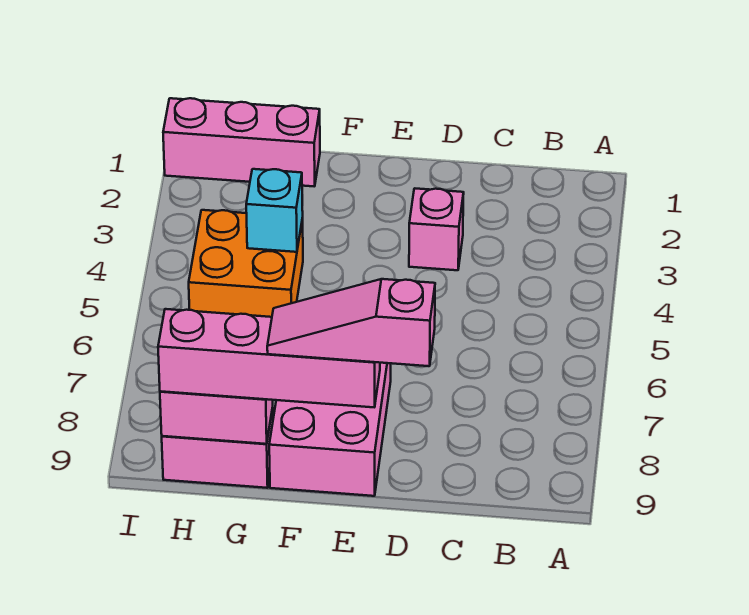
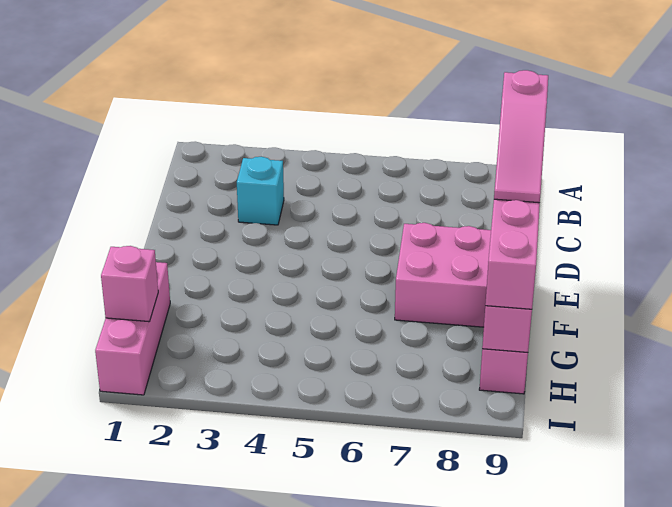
pink brick D3 level 1 -> pink brick H1 level 2
orange brick G4:H5 level 1 -> none
cyan brick G4 level 2 -> cyan brick C3 level 1

